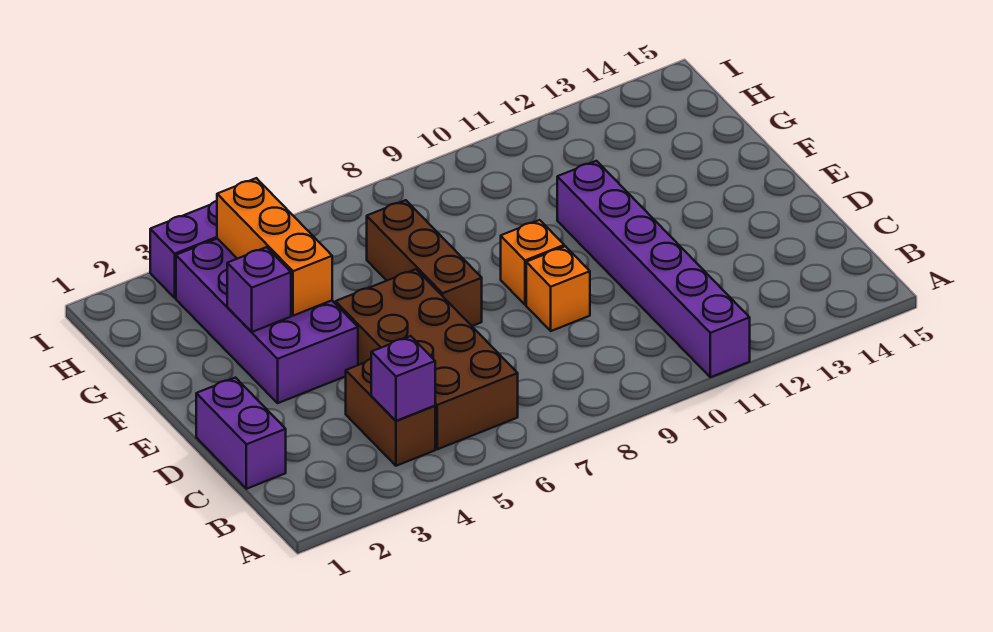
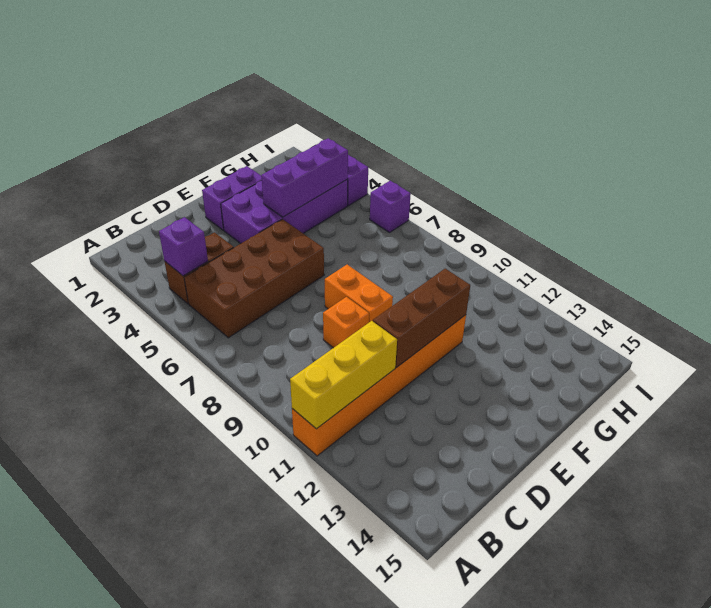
purple brick A11:F11 level 1 -> orange brick A11:F11 level 1
none -> yellow brick A11:C11 level 2
purple brick C1:D1 level 1 -> purple brick E2:F2 level 1
brown brick E7:G7 level 1 -> brown brick D11:F11 level 2
orange brick E9 level 1 -> orange brick E8:E9 level 1
purple brick F3 level 2 -> purple brick I6 level 1
orange brick F4:H4 level 2 -> purple brick F4:H4 level 2

